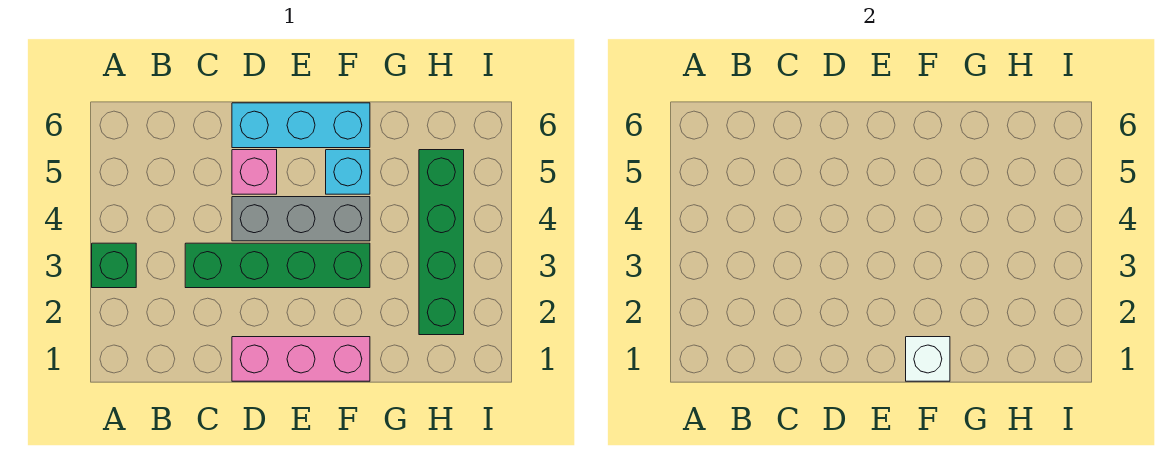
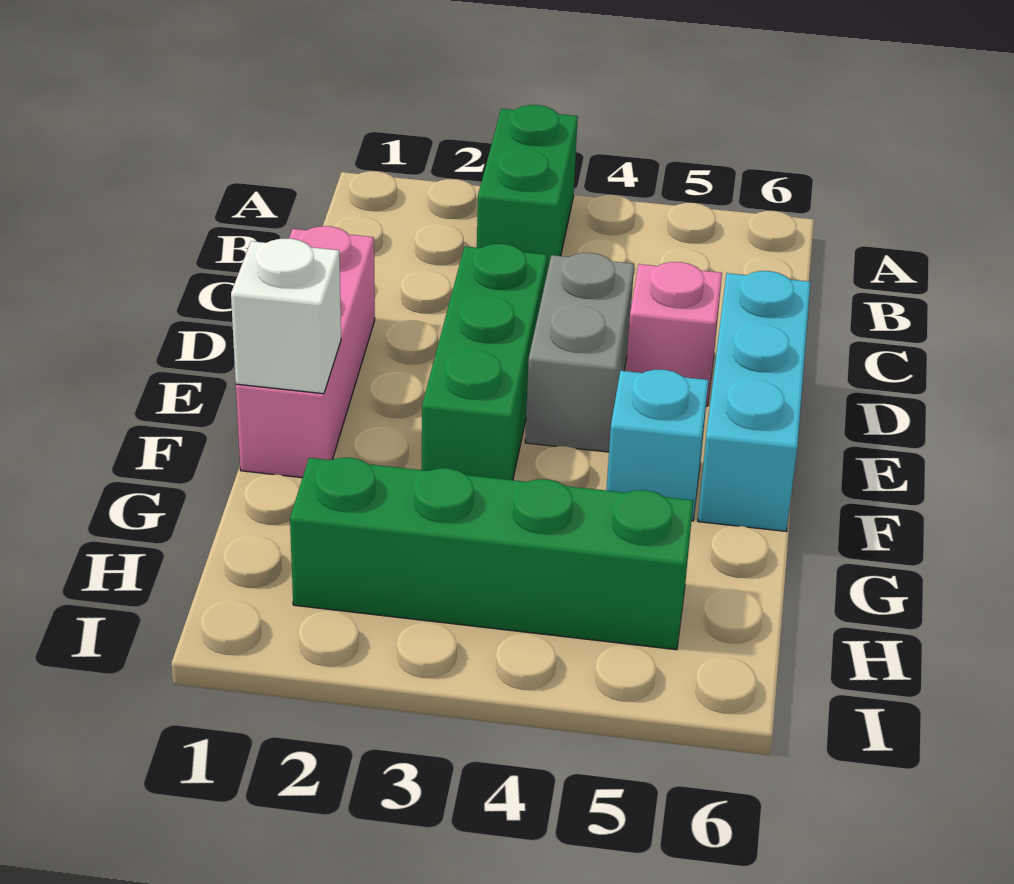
green brick A3 level 1 -> green brick A3:B3 level 1
green brick C3:F3 level 1 -> green brick D3:F3 level 1
grey brick D4:F4 level 1 -> grey brick D4:E4 level 1

